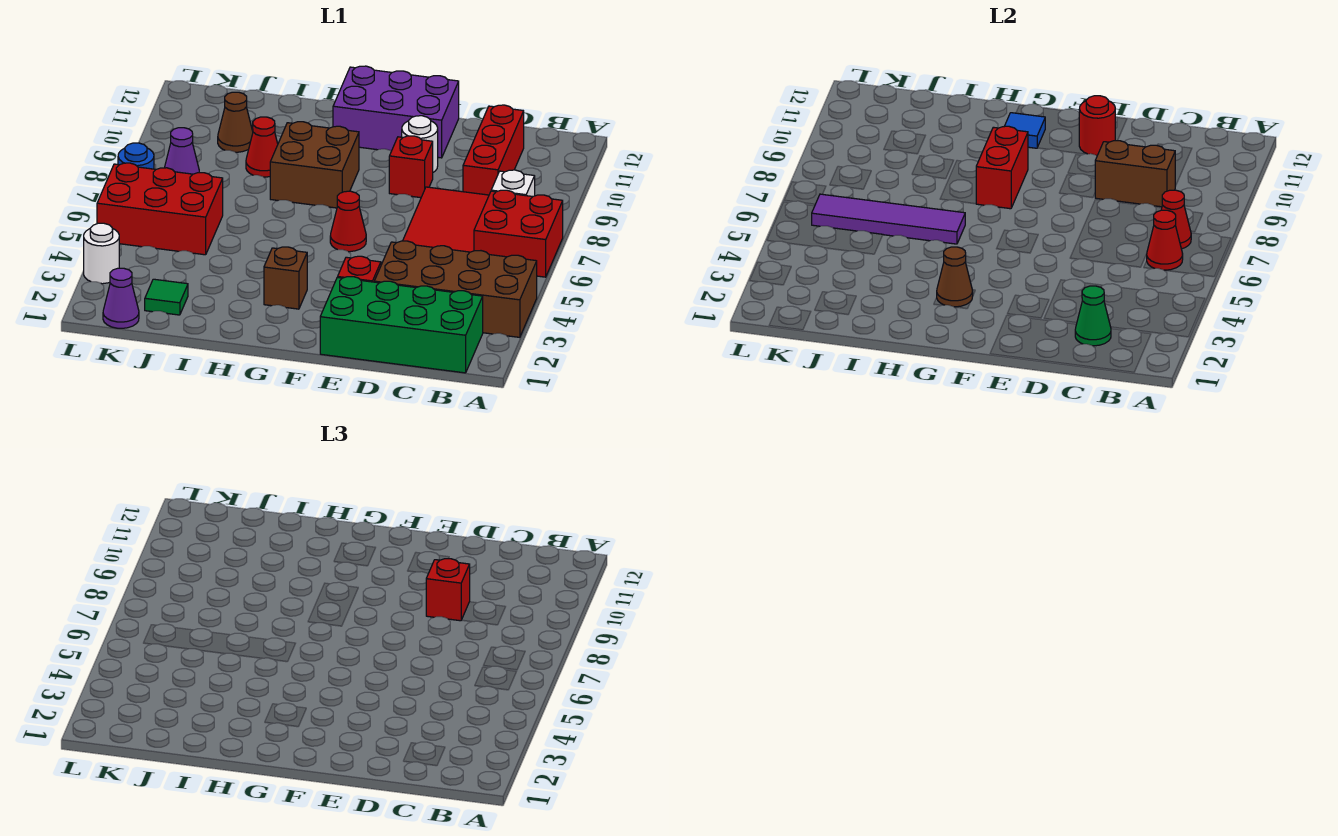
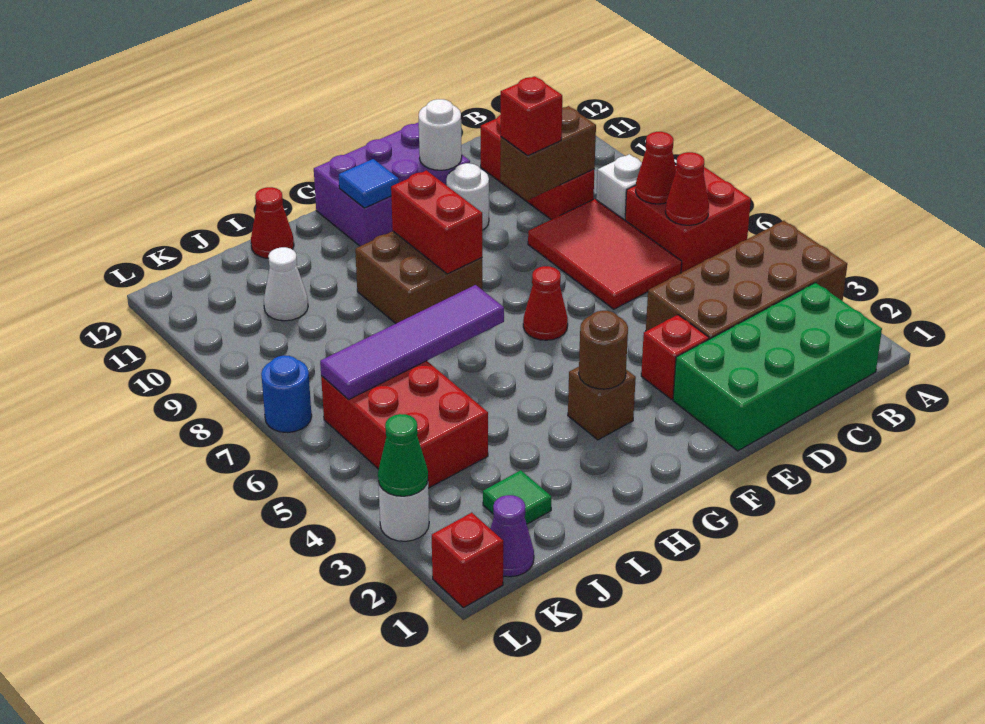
green cone C2 level 2 -> green cone L3 level 2
red brick E9 level 1 -> red brick L1 level 1
red round brick E11 level 2 -> white round brick E11 level 2
brown cone G3 level 2 -> brown round brick G3 level 2
red cone I9 level 1 -> red cone I12 level 1
red brick J5:L6 level 1 -> red brick J4:K6 level 1
brown cone J10 level 1 -> white cone J10 level 1
purple cone K8 level 1 -> none

